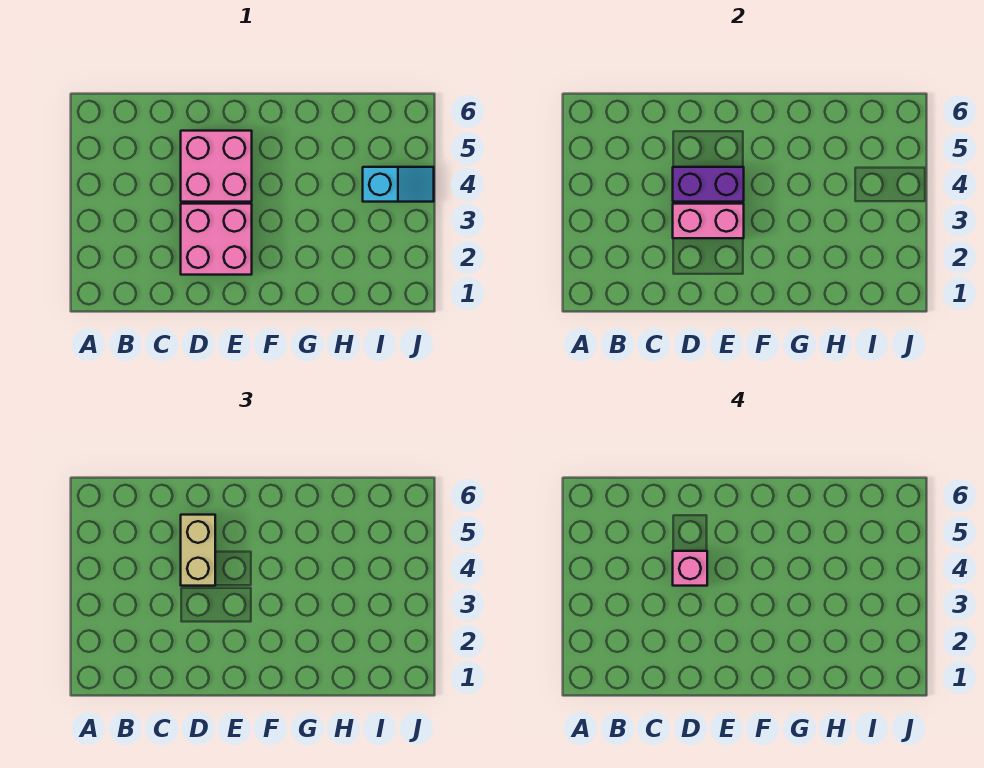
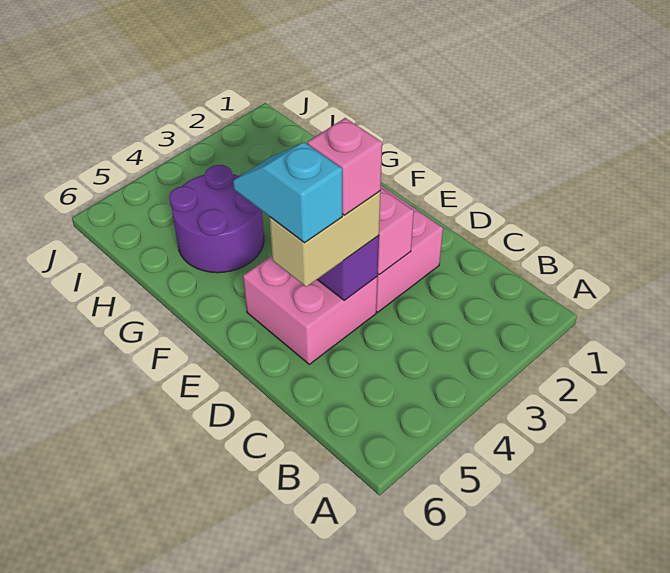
none -> purple round brick G4:H5 level 1
cyan slope I4:J4 level 1 top I -> cyan slope D5:E5 level 4 top D

